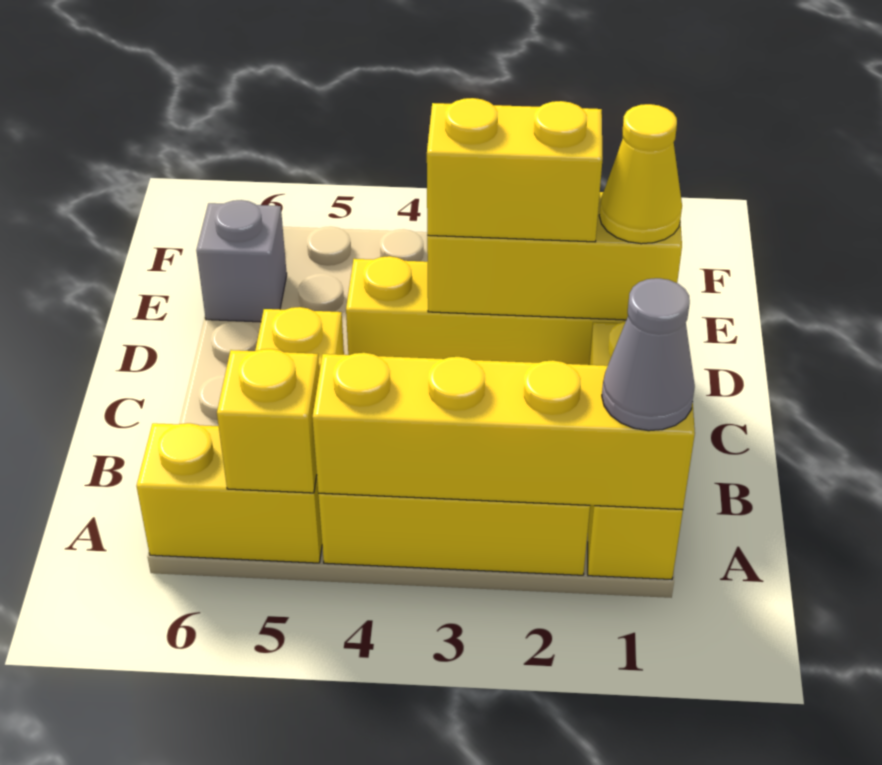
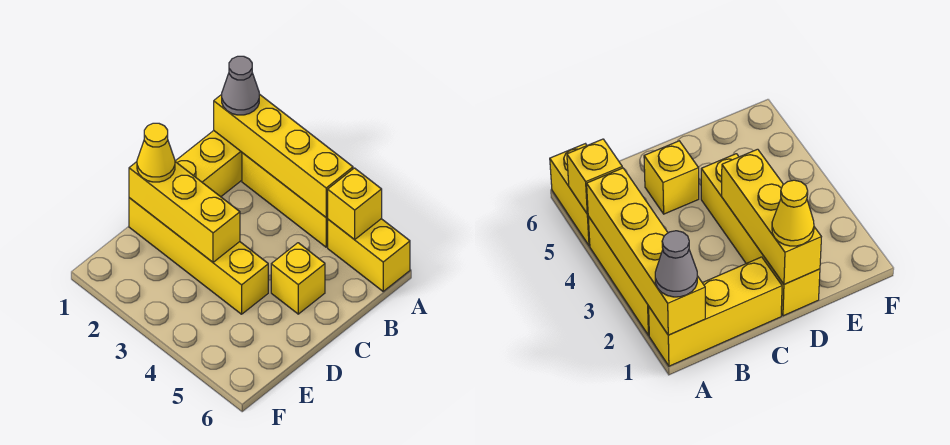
yellow brick D2:D3 level 3 -> none
grey brick E6 level 1 -> none

